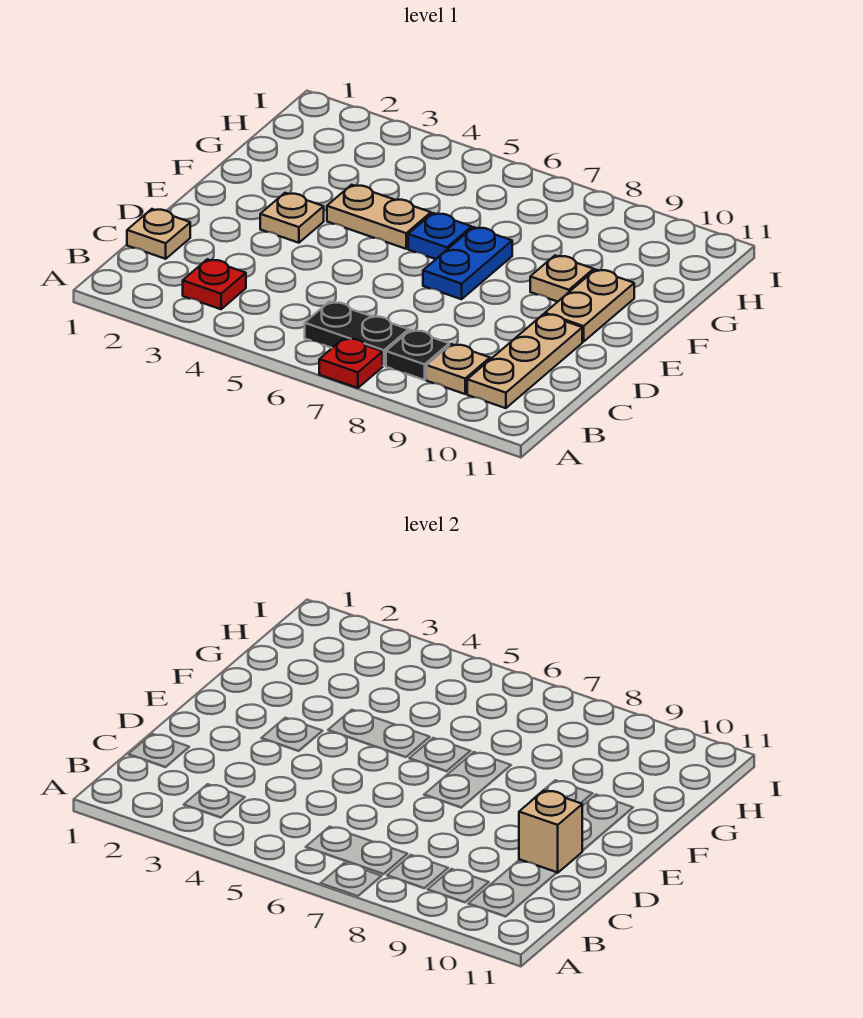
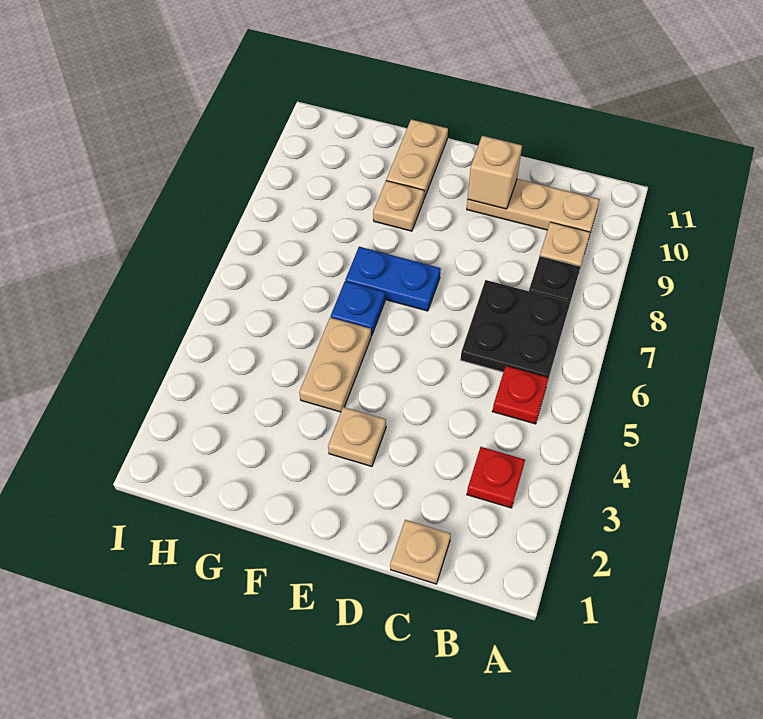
red plate A7 level 1 -> red plate B5 level 1
black plate B6:B7 level 1 -> black plate B6:C7 level 1
tan plate E10:F10 level 1 -> tan plate F10:F11 level 1

